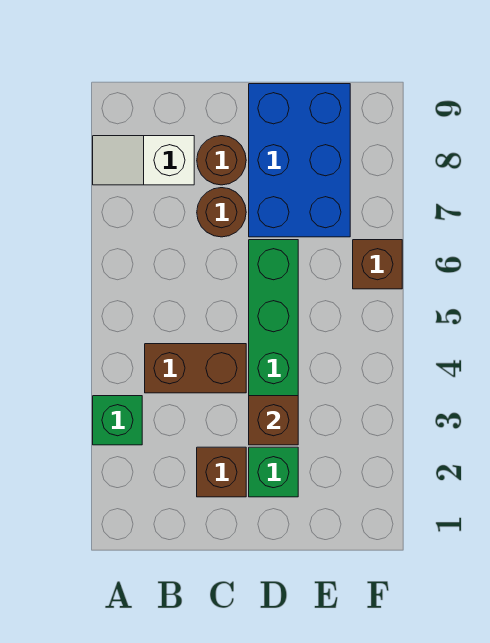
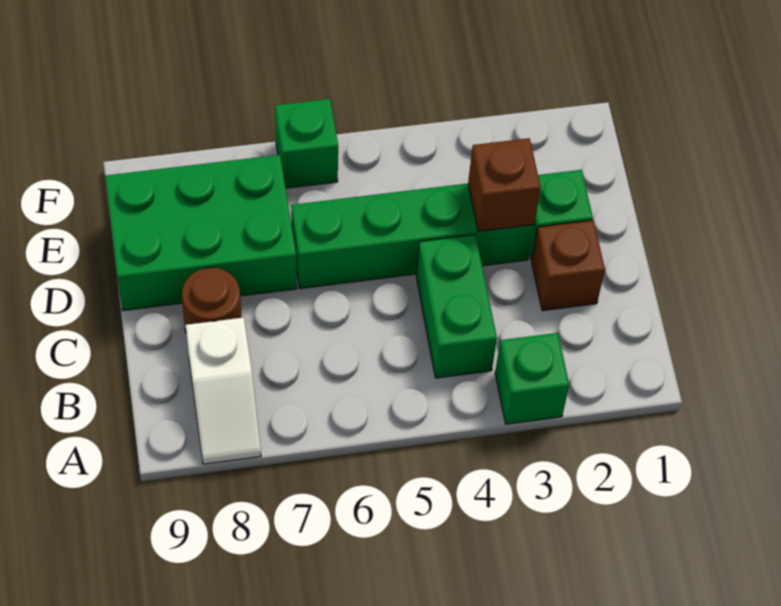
brown brick B4:C4 level 1 -> green brick B4:C4 level 1
brown round brick C7 level 1 -> none
blue brick D7:E9 level 1 -> green brick D7:E9 level 1
brown brick F6 level 1 -> green brick F6 level 1

